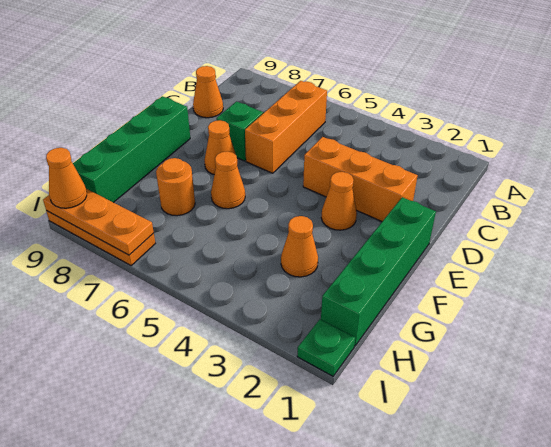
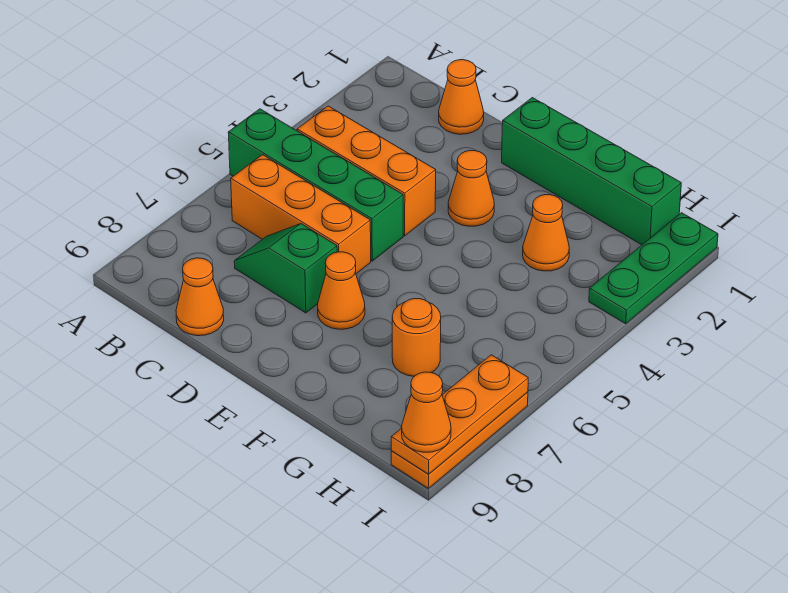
orange brick D2:D4 level 1 -> orange brick B4:D4 level 1
green brick E9:H9 level 1 -> green brick A5:D5 level 1
orange cone F6 level 1 -> orange cone C1 level 1
green plate I1 level 1 -> green plate I1:I3 level 1

